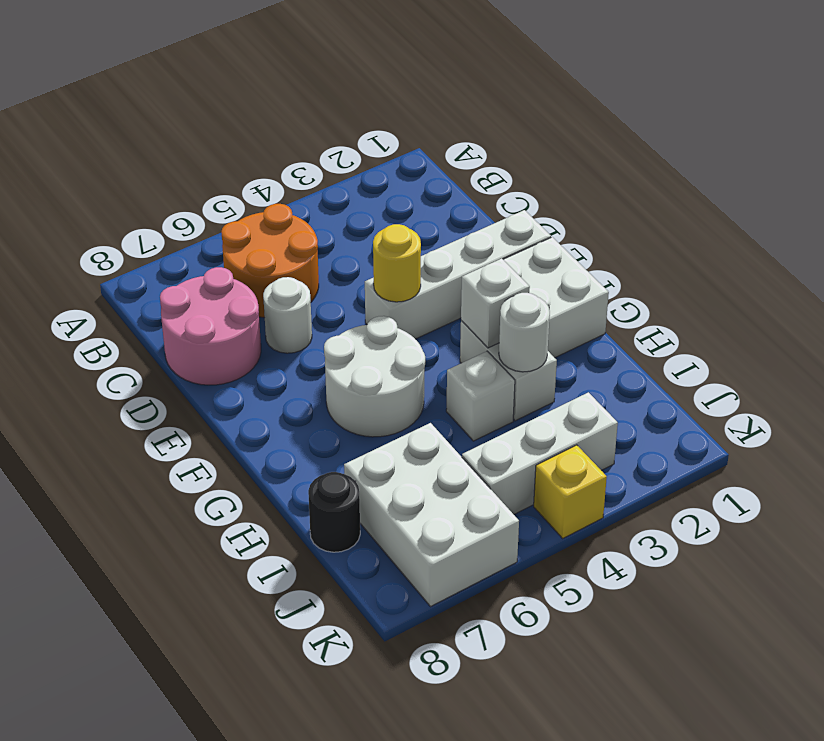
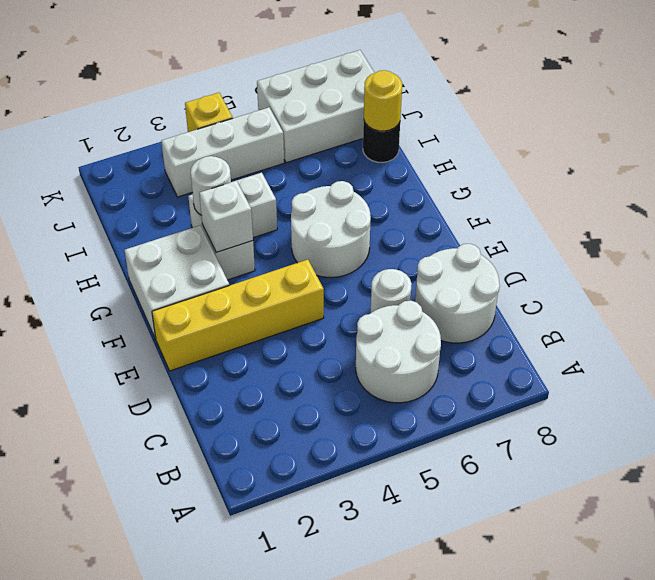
orange round brick B5:C6 level 1 -> white round brick B5:C6 level 1
pink round brick C7:D8 level 1 -> white round brick C7:D8 level 1
white brick E1:E4 level 1 -> yellow brick E1:E4 level 1
yellow round brick E4 level 2 -> yellow round brick I8 level 2
white brick I6:K7 level 1 -> white brick J6:K8 level 1

